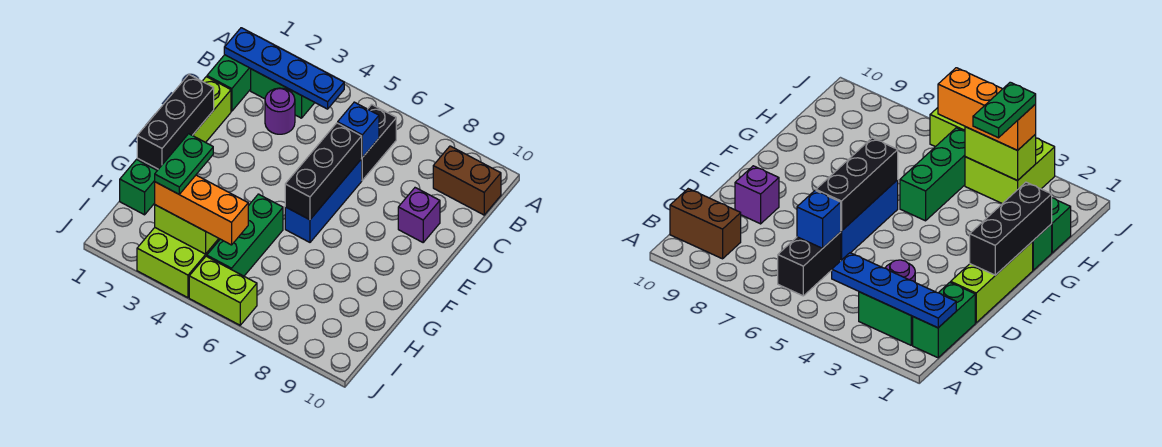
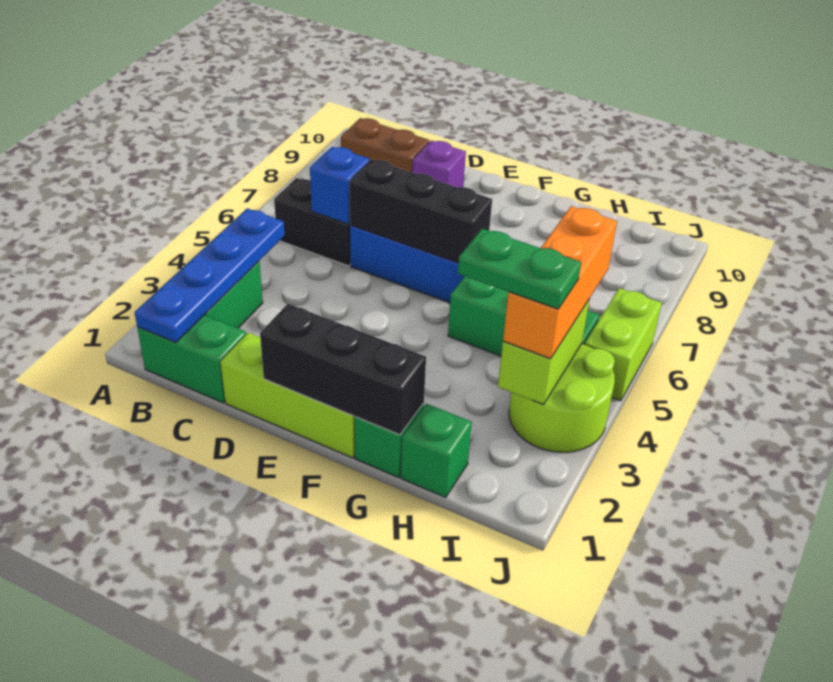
brown brick B9:B10 level 1 -> brown brick B9:C9 level 1
purple round brick C3 level 1 -> none
lime brick I3:J4 level 1 -> lime round brick I3:J4 level 1

